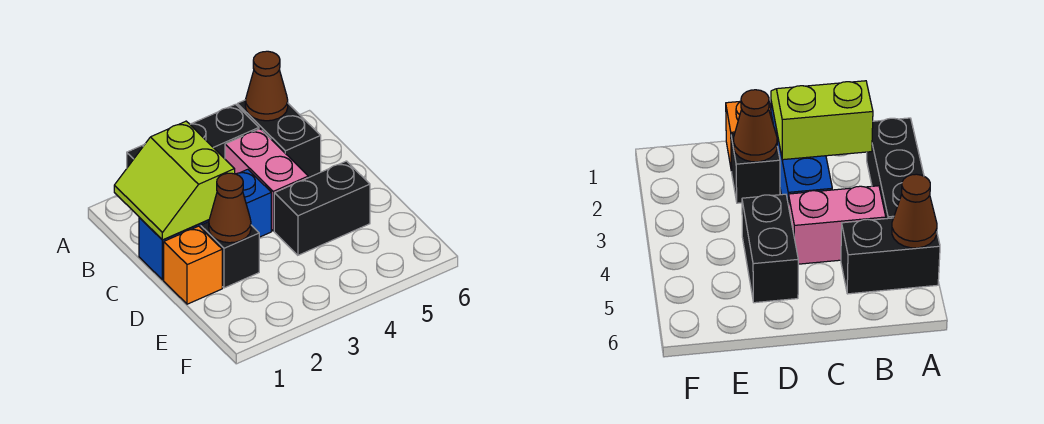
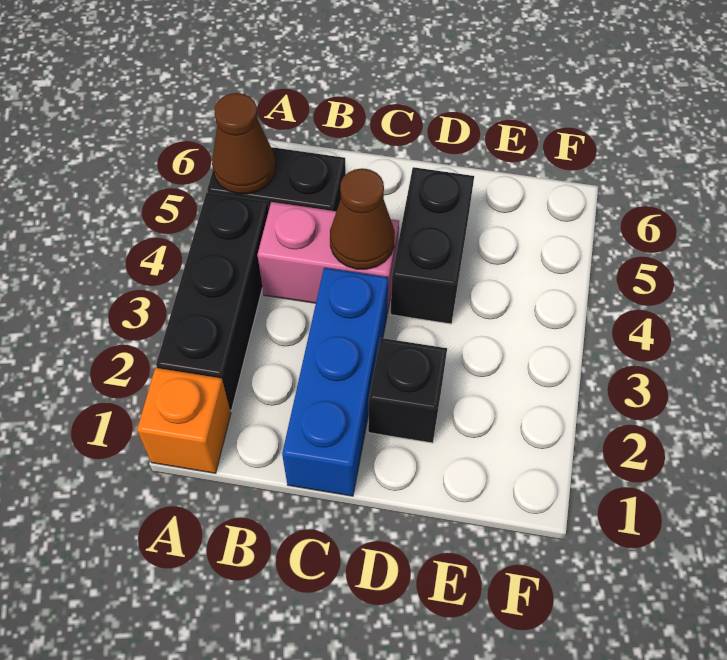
lime slope B1:C2 level 2 top 2 -> none
orange brick D1 level 1 -> orange brick A1 level 1
brown cone D2 level 2 -> brown cone C4 level 2

